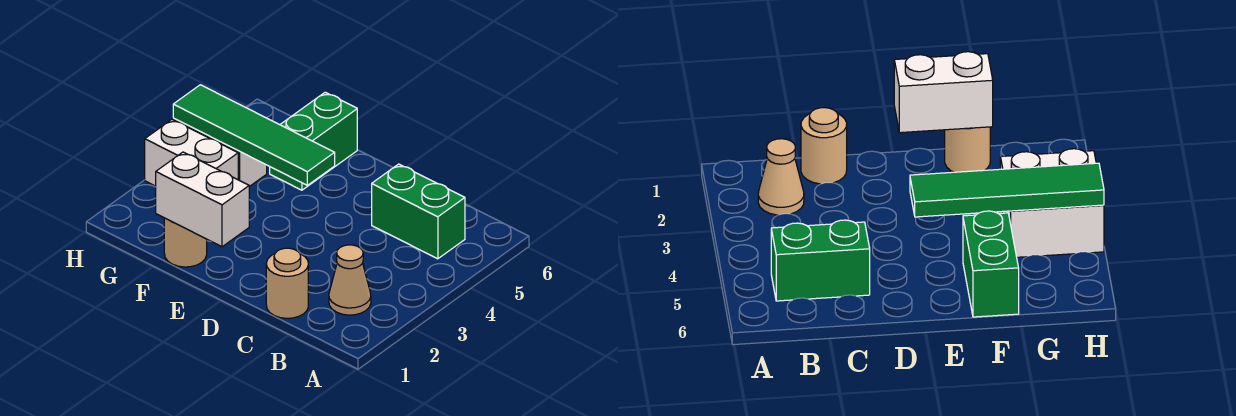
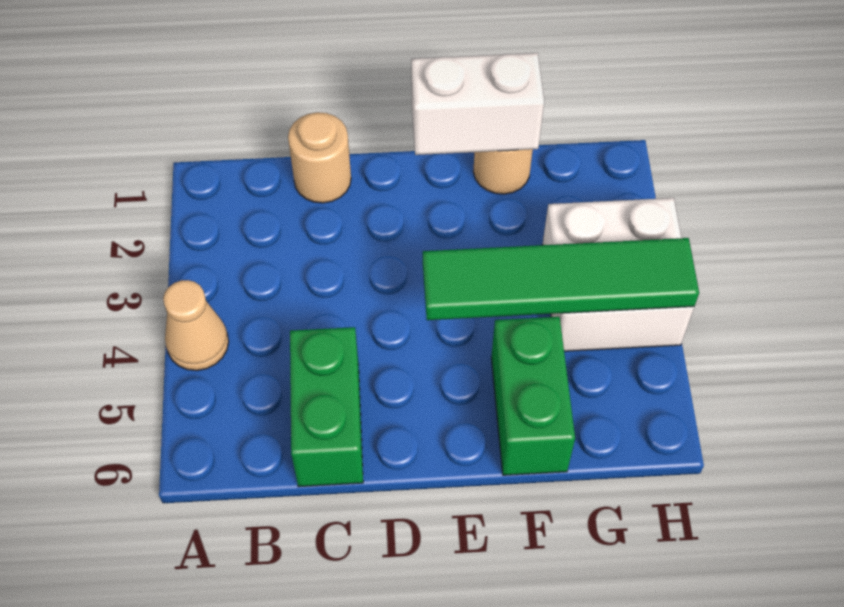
tan cone B2 level 1 -> tan cone A4 level 1
green brick B5:C5 level 1 -> green brick C5:C6 level 1

